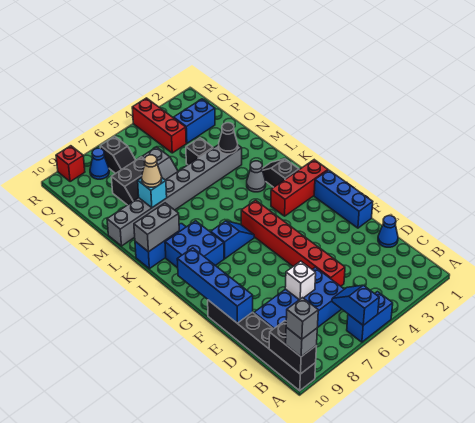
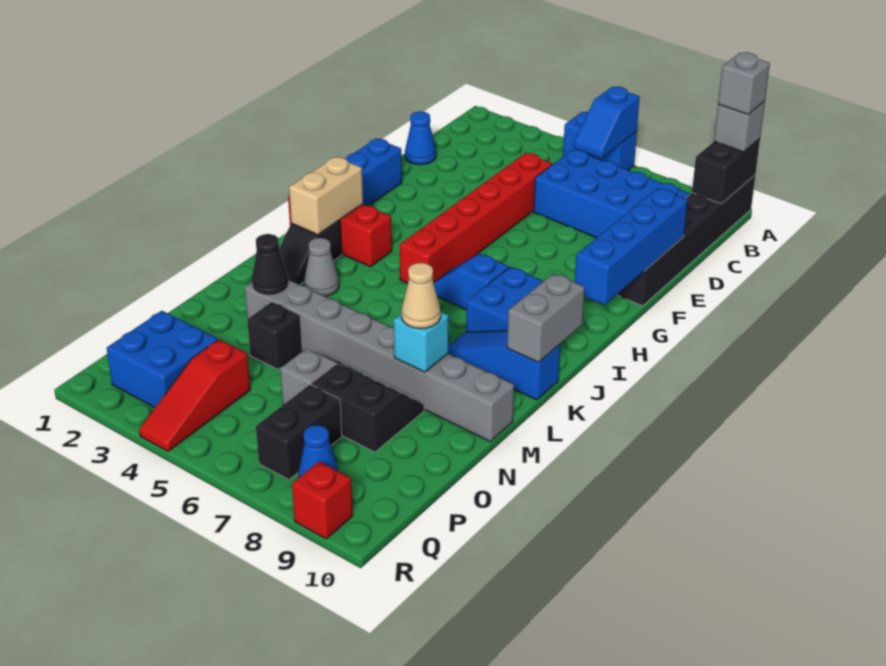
white brick D7 level 2 -> none
none -> tan brick I2:J2 level 2
grey brick K9:K10 level 2 -> grey brick J10:K10 level 2
blue brick P2:P3 level 1 -> blue brick P2:Q3 level 1
red brick P4:R4 level 1 -> red slope P4:R4 level 1 top P
black slope P7:Q7 level 1 top Q -> black brick P7:Q7 level 1

